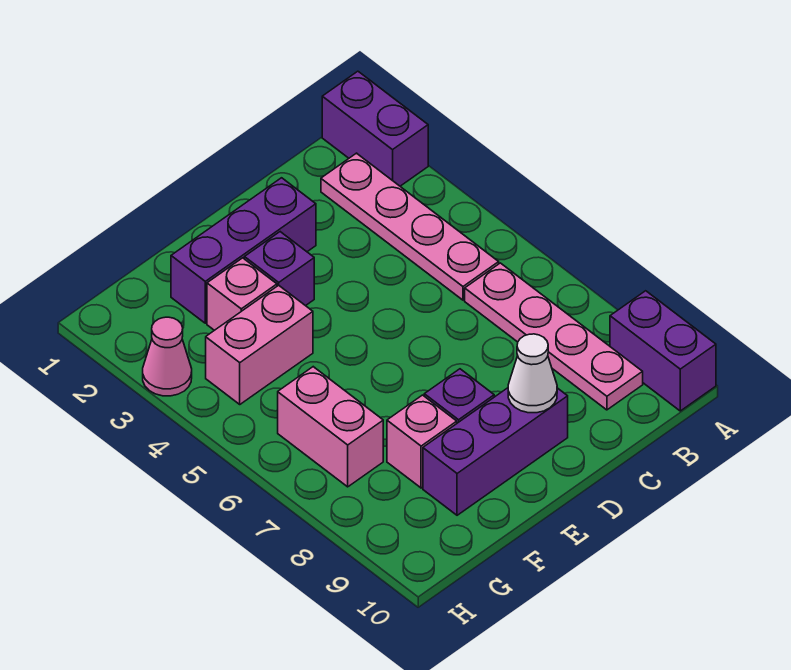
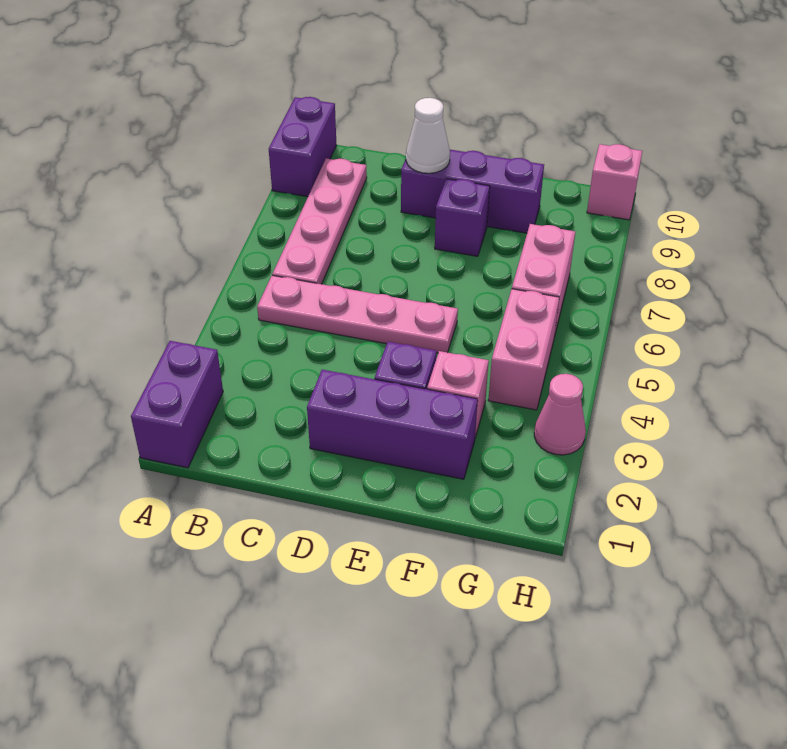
pink plate B2:B5 level 1 -> pink plate B5:E5 level 1
pink brick F4:G4 level 1 -> pink brick G4:G5 level 1
pink brick F8 level 1 -> pink brick H10 level 1

